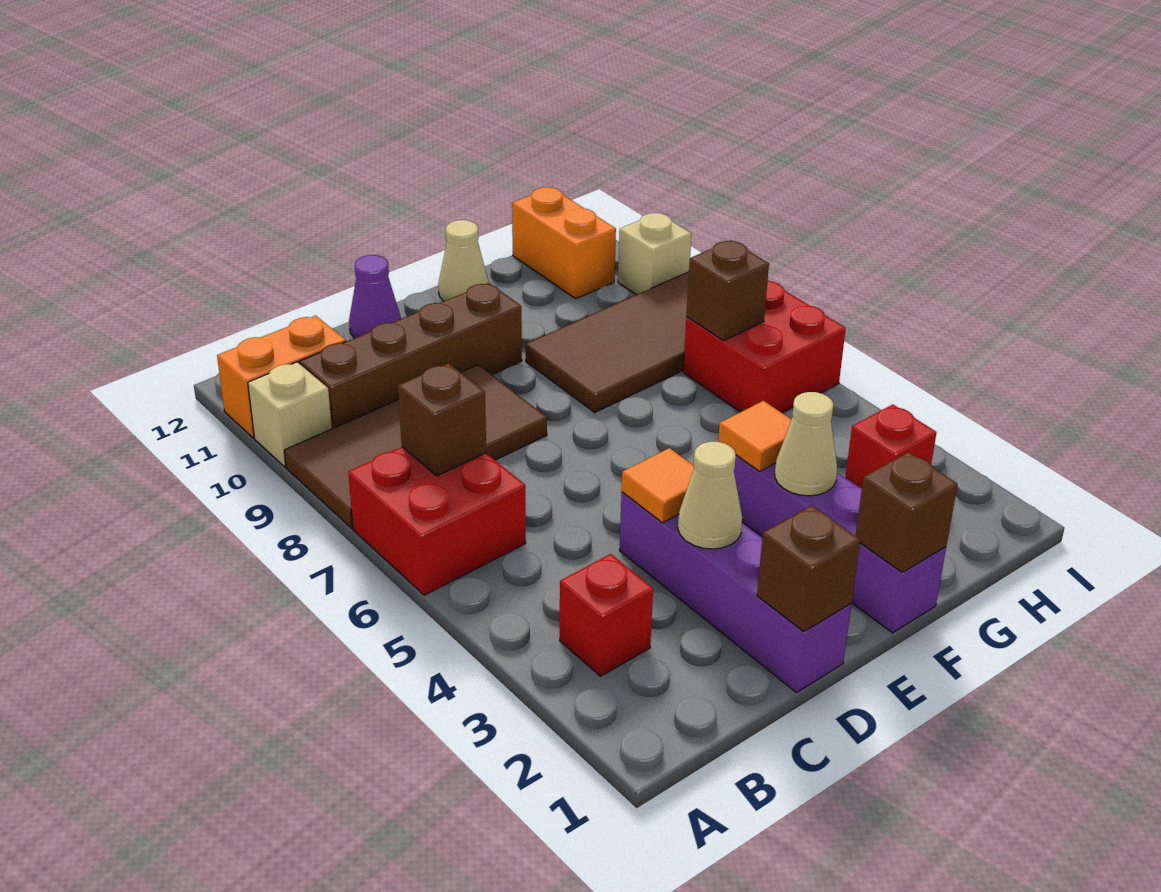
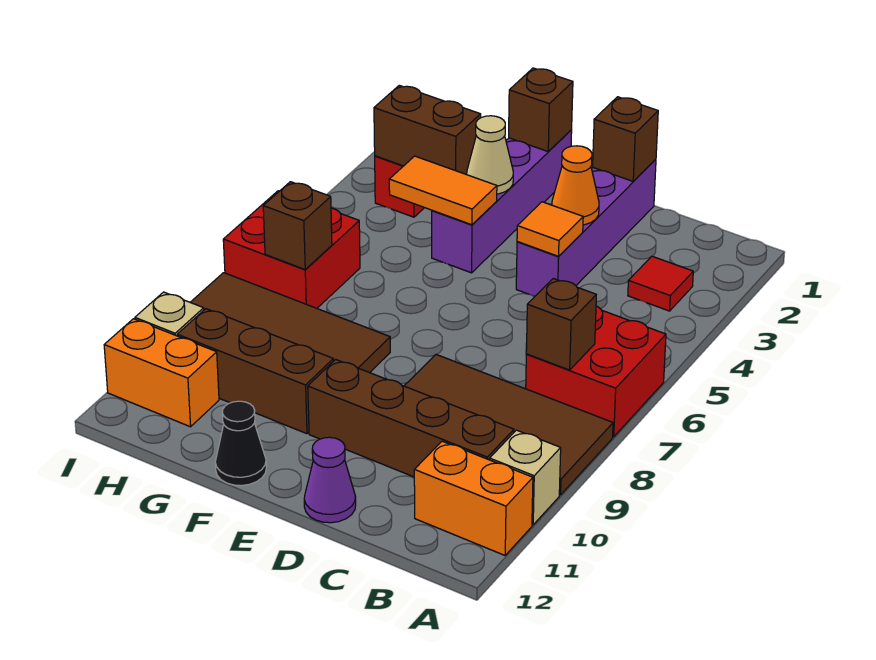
red brick B3 level 1 -> red tile B3 level 1
tan cone D3 level 2 -> orange cone D3 level 2
orange tile F4 level 2 -> orange tile F4:G4 level 2
none -> brown brick F10:H10 level 1
tan cone F12 level 1 -> black cone F12 level 1
none -> brown brick G3:H3 level 2
orange brick H11:H12 level 1 -> orange brick H11:I11 level 1

